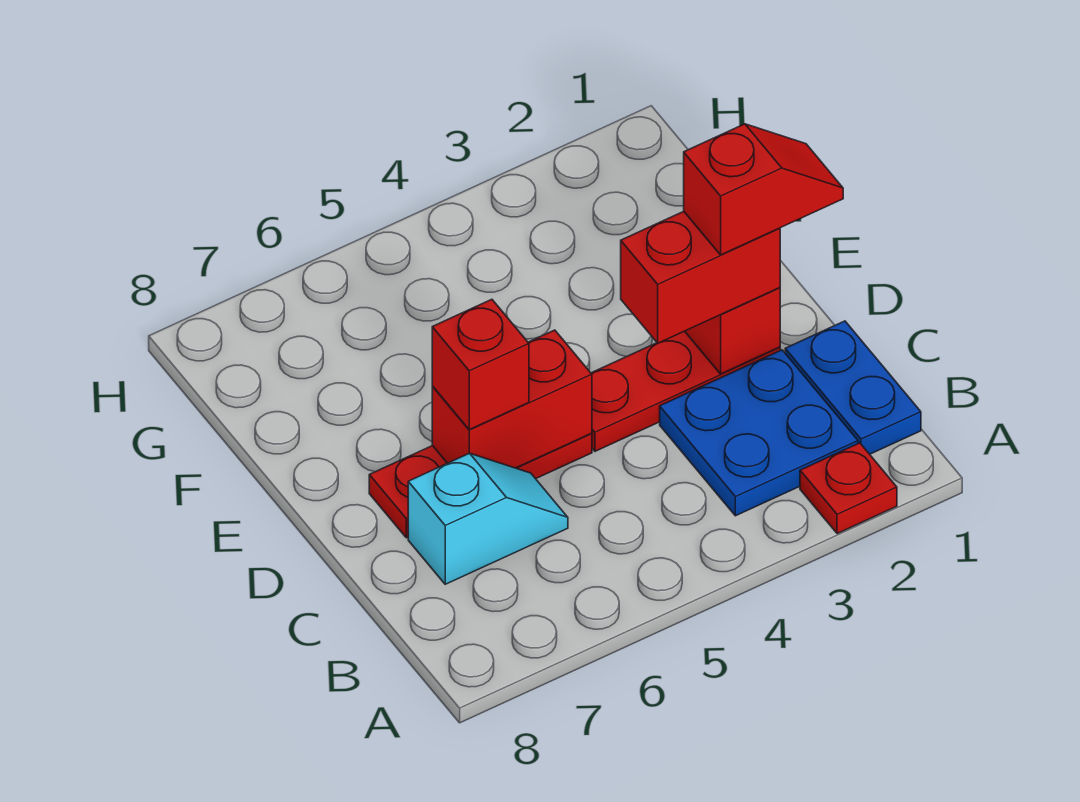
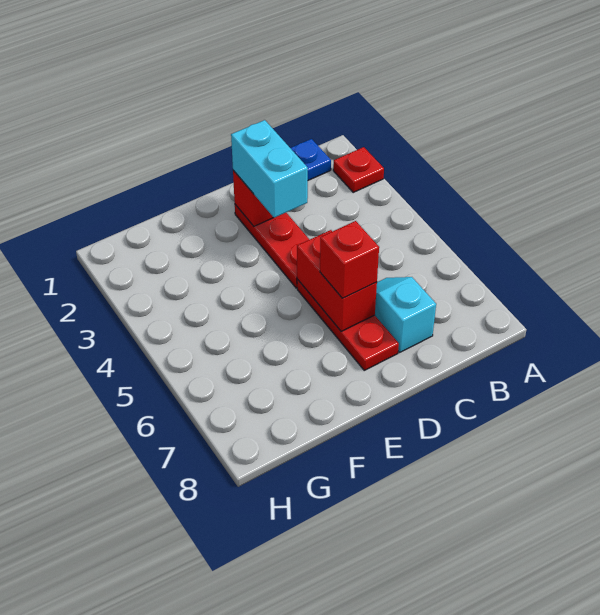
blue plate B2:C3 level 1 -> none
red slope D1:D2 level 4 top 2 -> none
red brick D2:D3 level 3 -> cyan brick D2:D3 level 3

